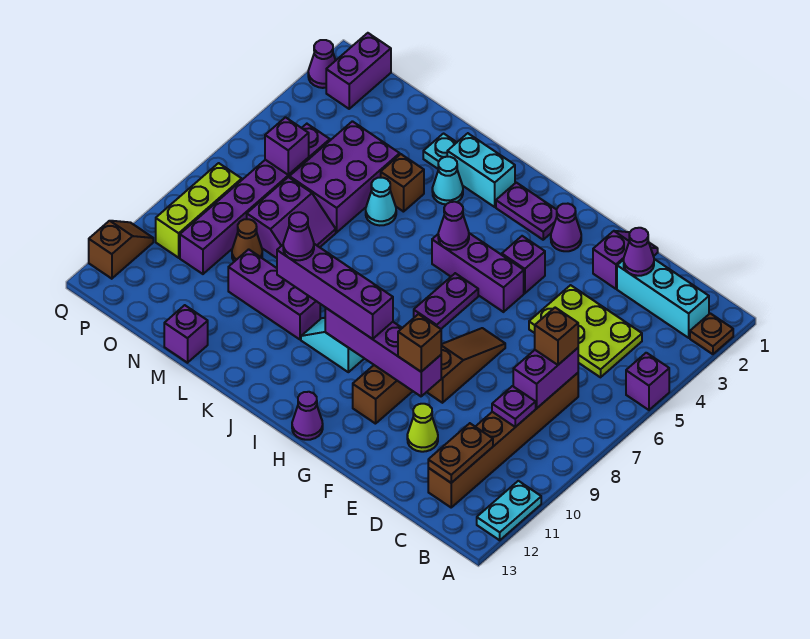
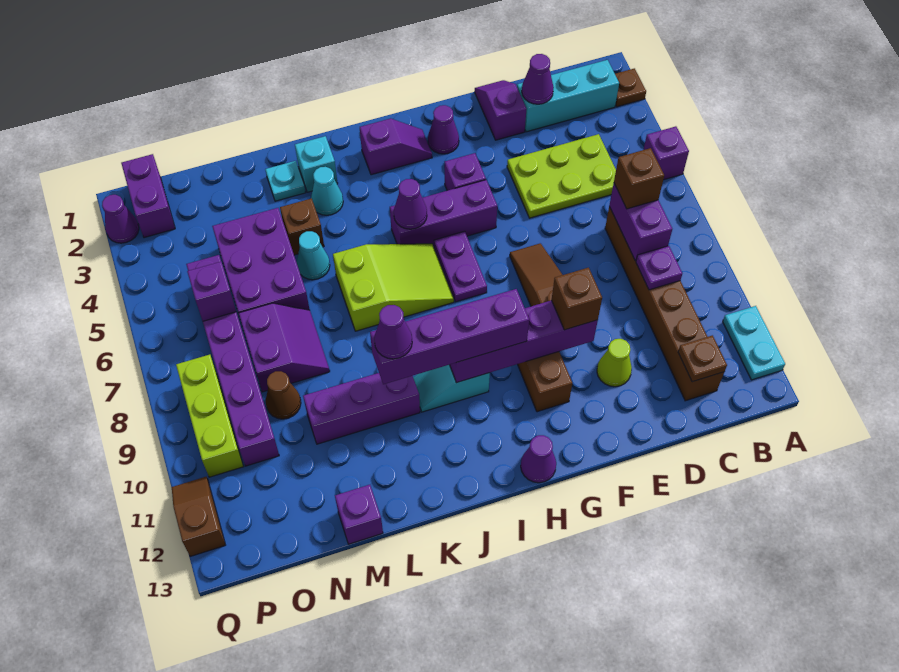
brown plate C11:C12 level 2 -> brown plate C12 level 2
purple plate H2:I2 level 1 -> purple slope H2:I2 level 1 top I
none -> lime slope I6:K7 level 1 top K
cyan brick J2:K2 level 1 -> cyan brick K2 level 1

